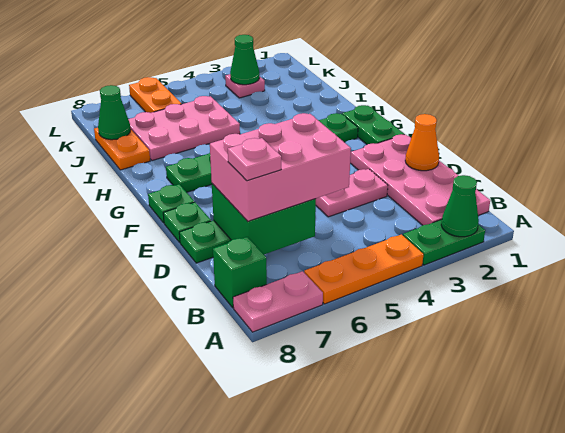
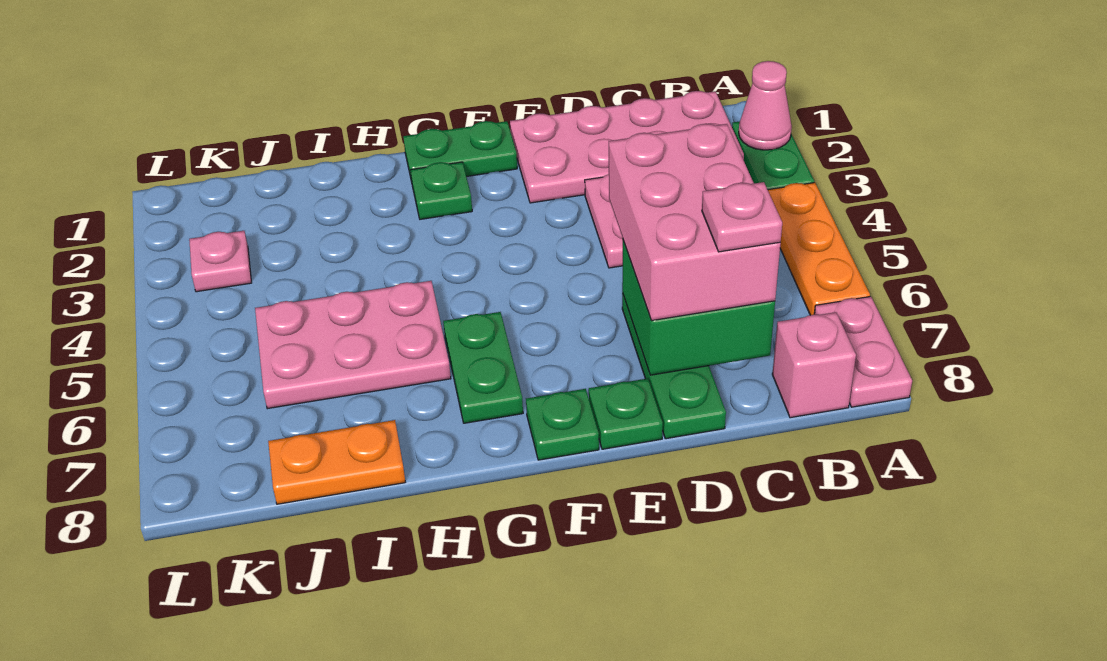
green cone A2 level 2 -> pink cone A2 level 2
green brick B8 level 1 -> pink brick B8 level 1
orange cone D1 level 2 -> none
pink plate I5:J7 level 1 -> pink plate H5:J6 level 1
green cone J8 level 2 -> none
green cone K3 level 2 -> none
orange plate K6:L6 level 1 -> none

